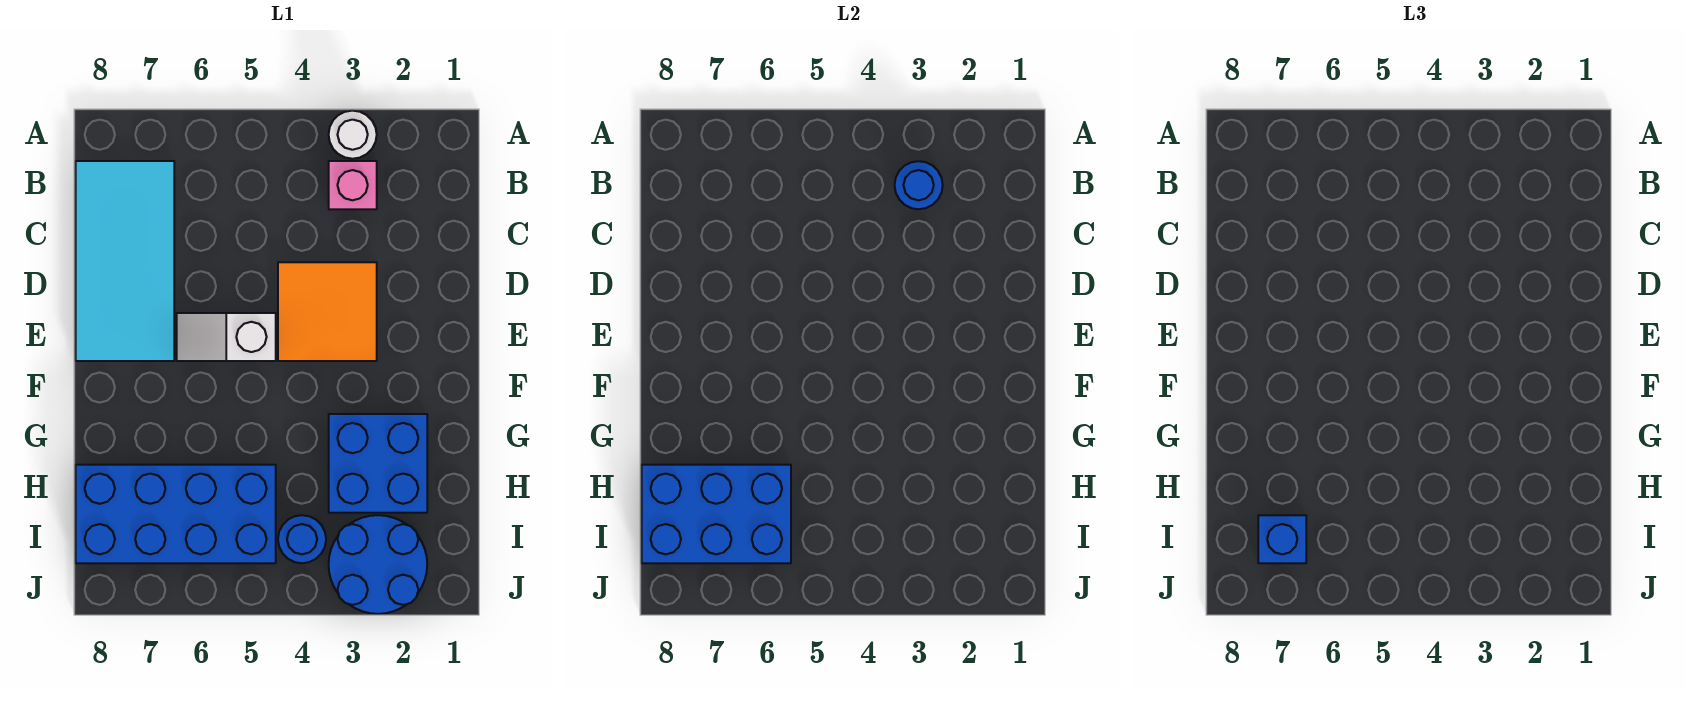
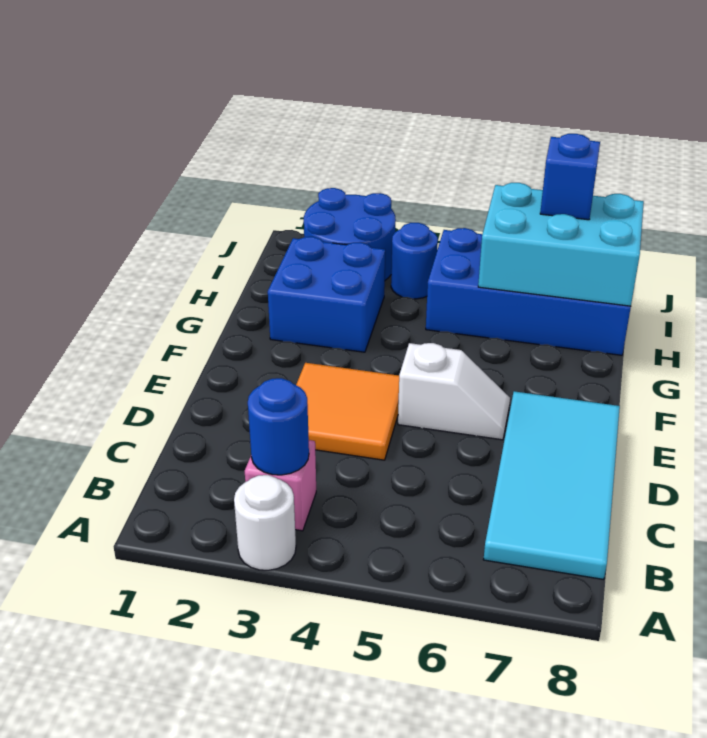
blue brick H6:I8 level 2 -> cyan brick H6:I8 level 2

